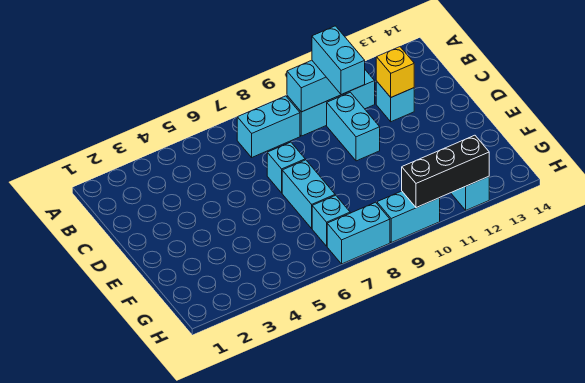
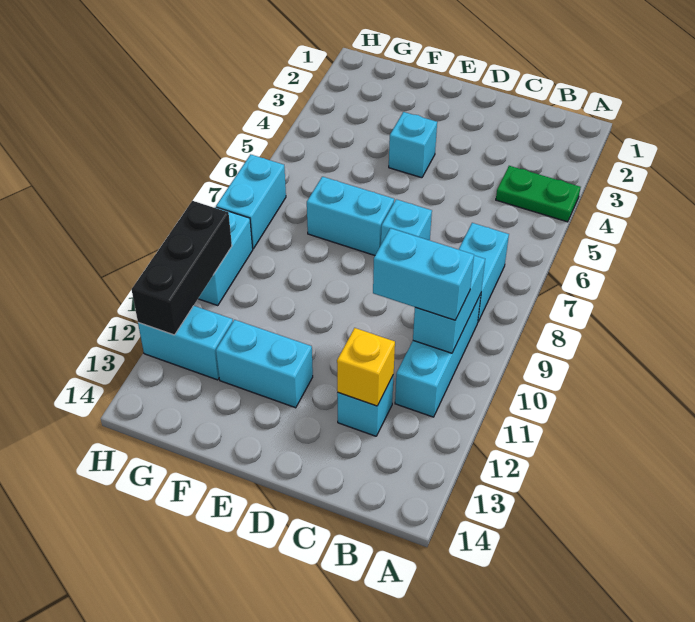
none -> green plate A4:B4 level 1
cyan brick C10:D10 level 1 -> cyan brick E12:F12 level 1
cyan brick G7 level 1 -> cyan brick E4 level 1

